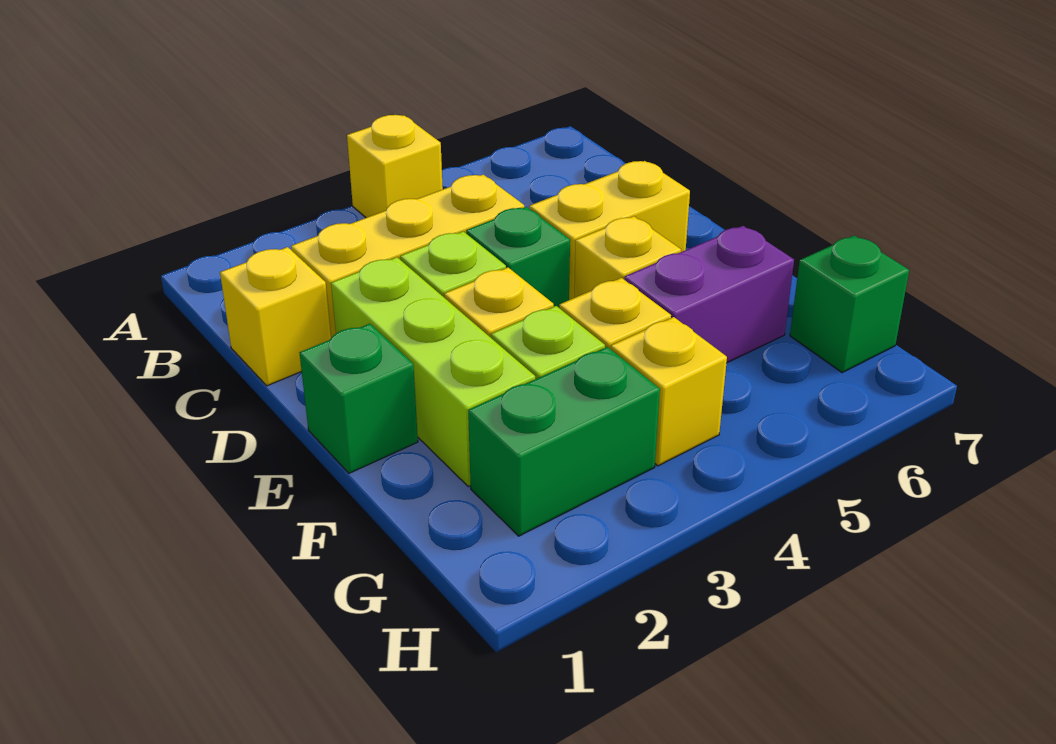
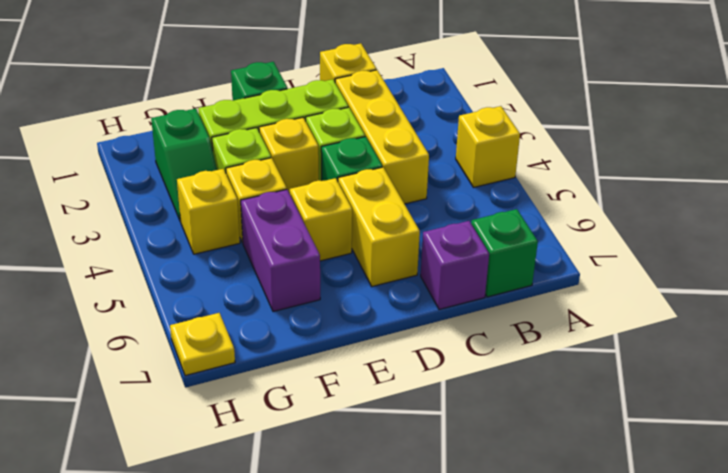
none -> purple brick C7 level 1
green brick G2:G3 level 1 -> green slope G2:G3 level 1 top 2
green brick G7 level 1 -> green brick B7 level 1
none -> yellow plate H7 level 1

